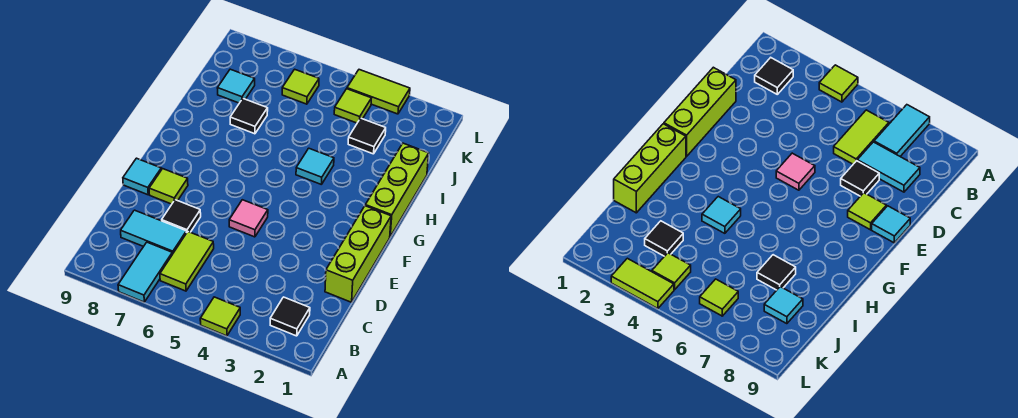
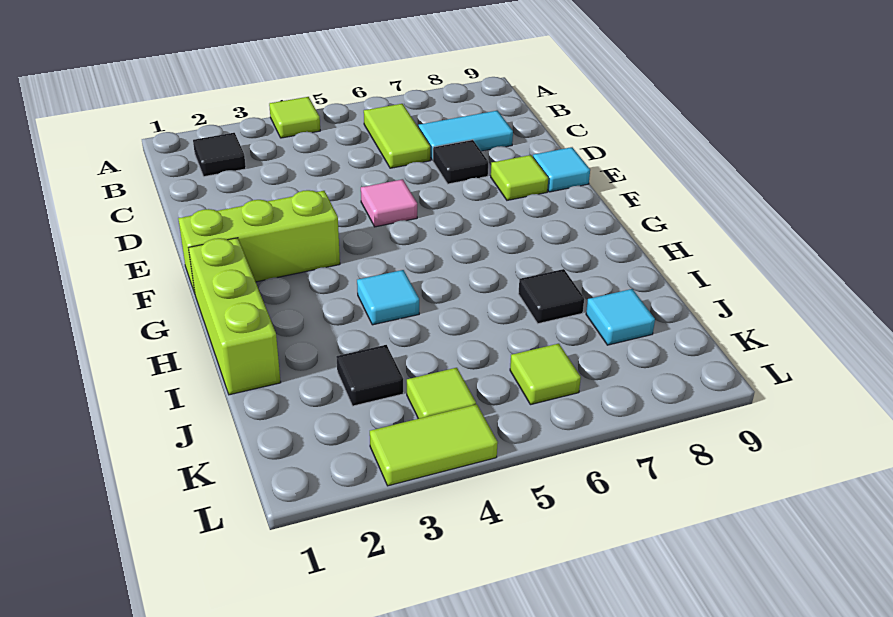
cyan tile A7:B7 level 1 -> none
lime brick D1:F1 level 1 -> lime brick F1:F3 level 1

